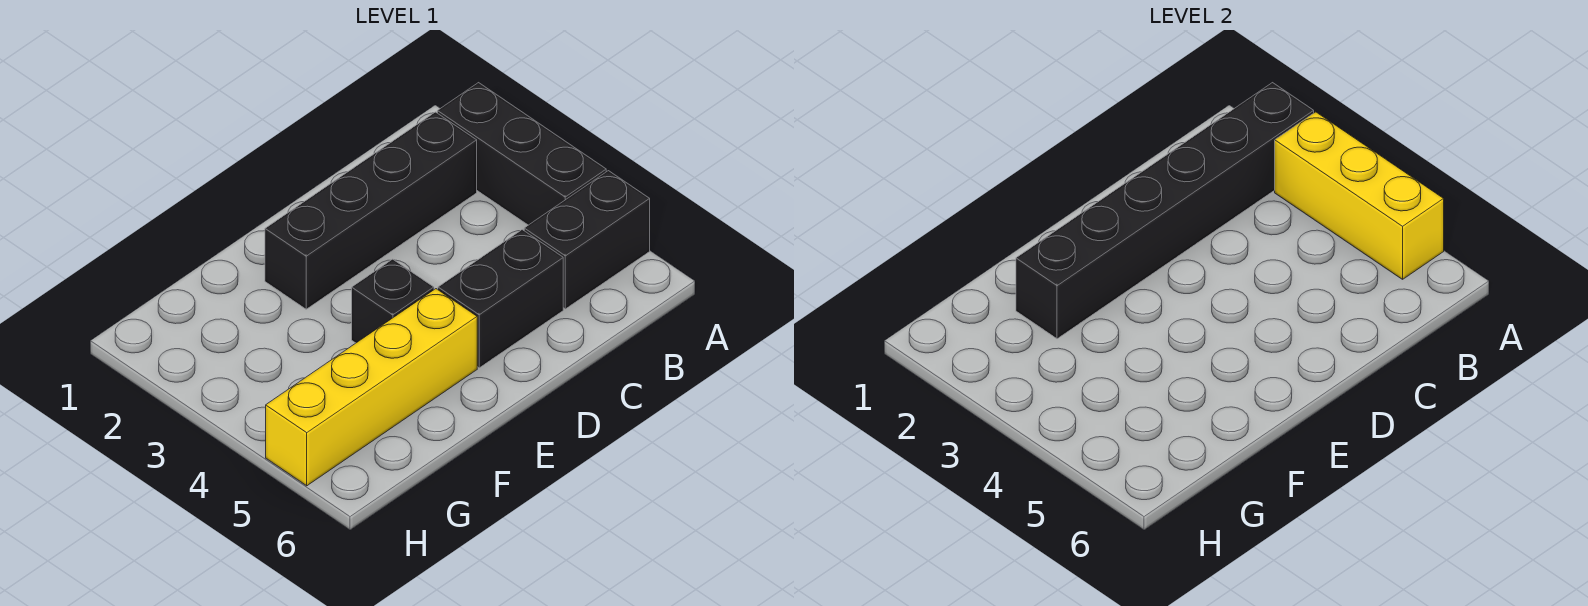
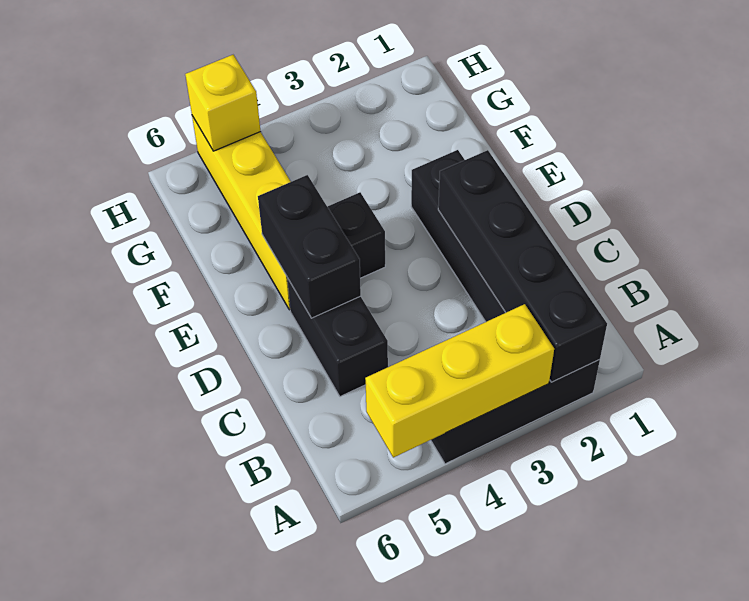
black brick A2:F2 level 2 -> black brick A2:D2 level 2
black brick A5:B5 level 1 -> black brick D5:E5 level 2
none -> yellow brick H5 level 2

